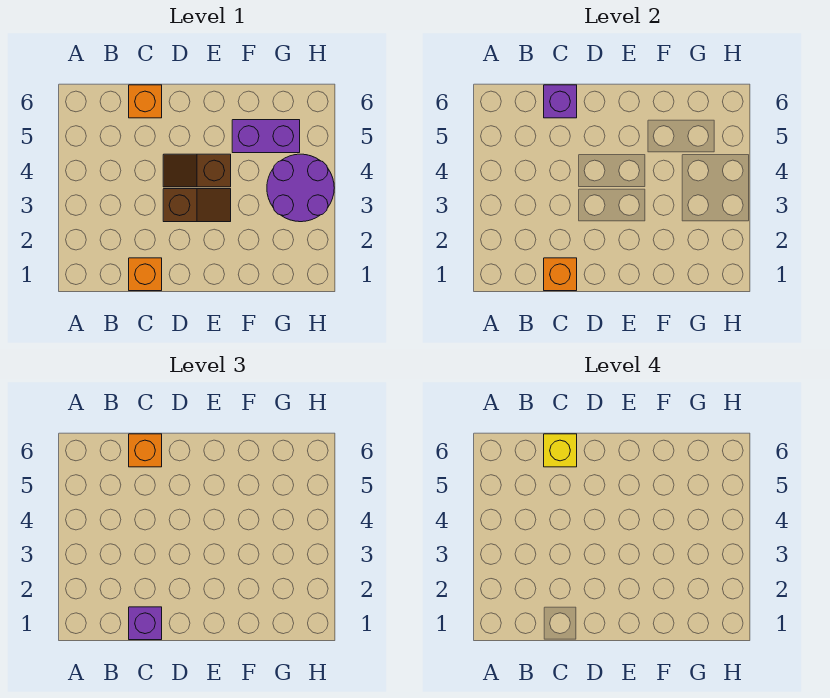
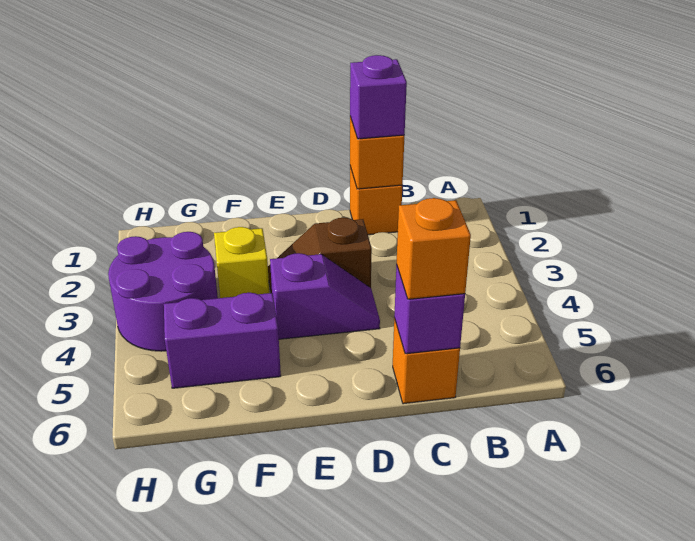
yellow brick C6 level 4 -> yellow brick F3 level 1
brown slope D4:E4 level 1 top E -> purple slope D4:E4 level 1 top E

